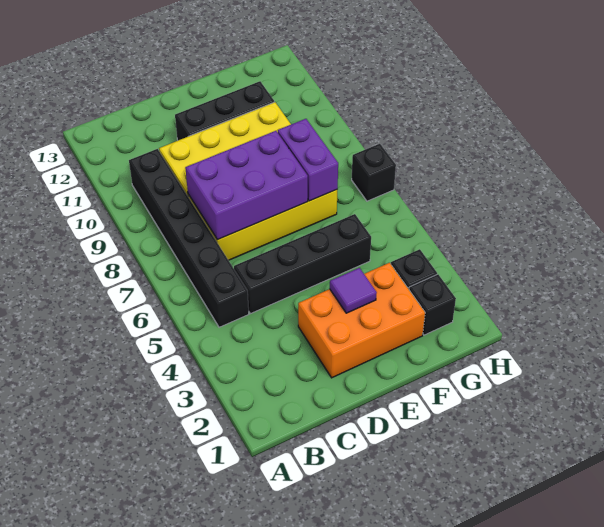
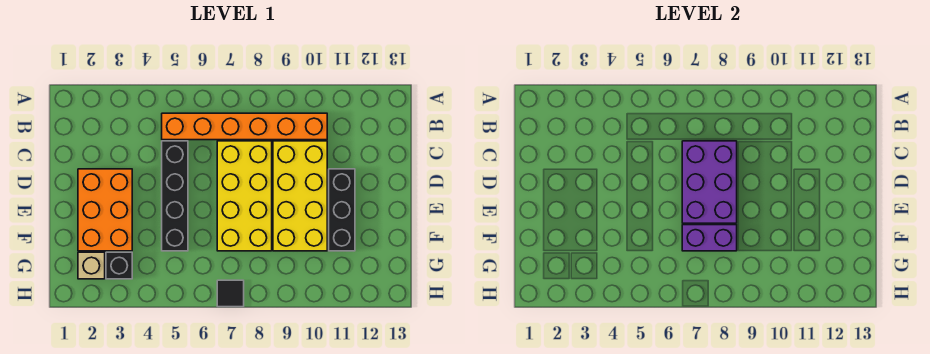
black brick B5:B10 level 1 -> orange brick B5:B10 level 1
purple tile E3 level 2 -> none
black brick G2 level 1 -> tan brick G2 level 1
black brick H7 level 1 -> black tile H7 level 1

